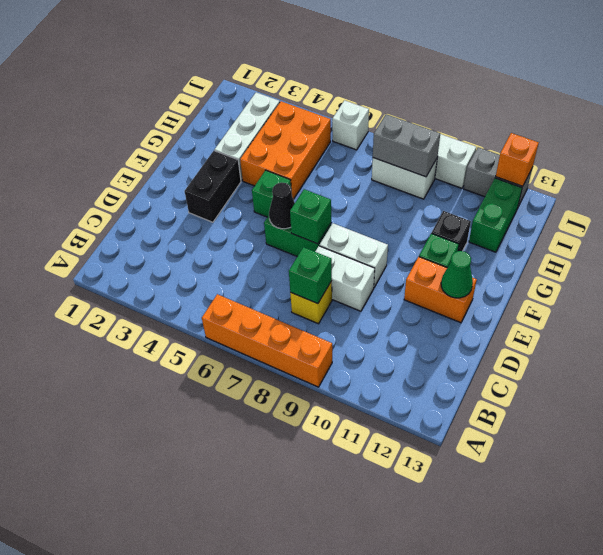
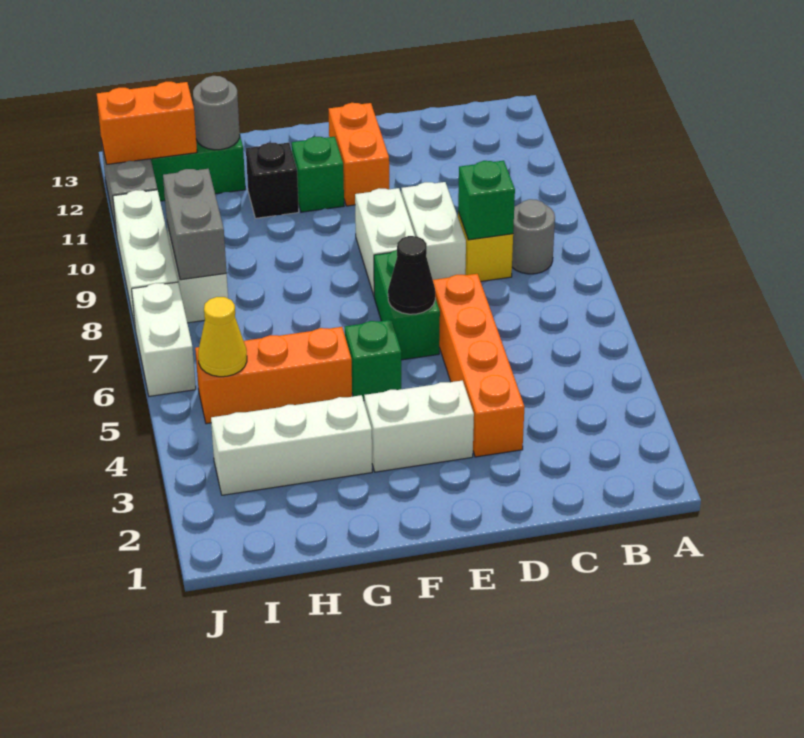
orange brick A6:A9 level 1 -> orange brick D3:D6 level 1
none -> grey round brick B8 level 1
black brick E3:F3 level 1 -> white brick E3:F3 level 1
green brick E7 level 2 -> none
green cone E12 level 2 -> none
orange brick G4:I5 level 1 -> orange brick G5:I5 level 1
none -> grey round brick H12 level 2
none -> yellow cone I5 level 2
white brick J6 level 1 -> white brick J6:J7 level 1
orange brick J12 level 2 -> orange brick I12:J12 level 2

